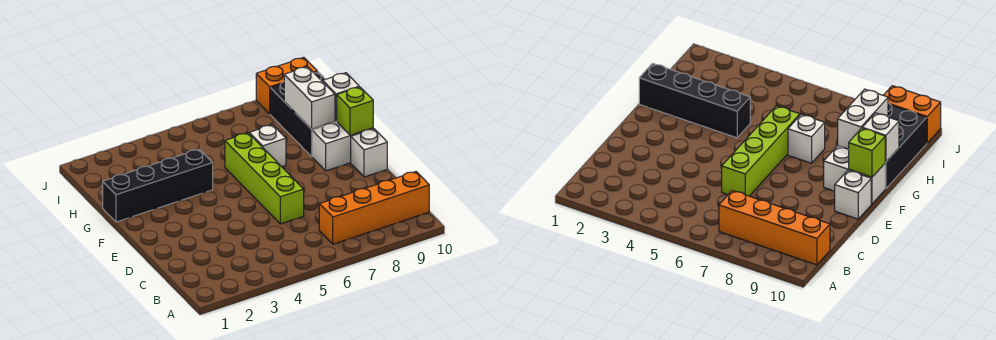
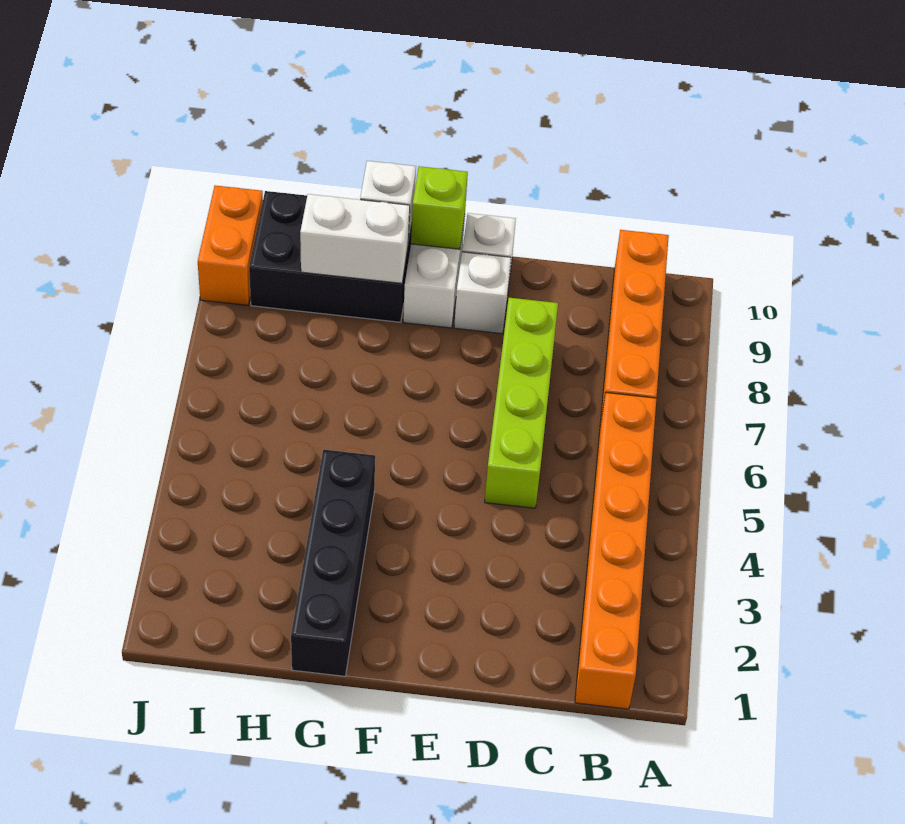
none -> orange brick B1:B6 level 1
lime brick D6:G6 level 1 -> lime brick D5:D8 level 1
white brick G7 level 1 -> white brick E9 level 1

